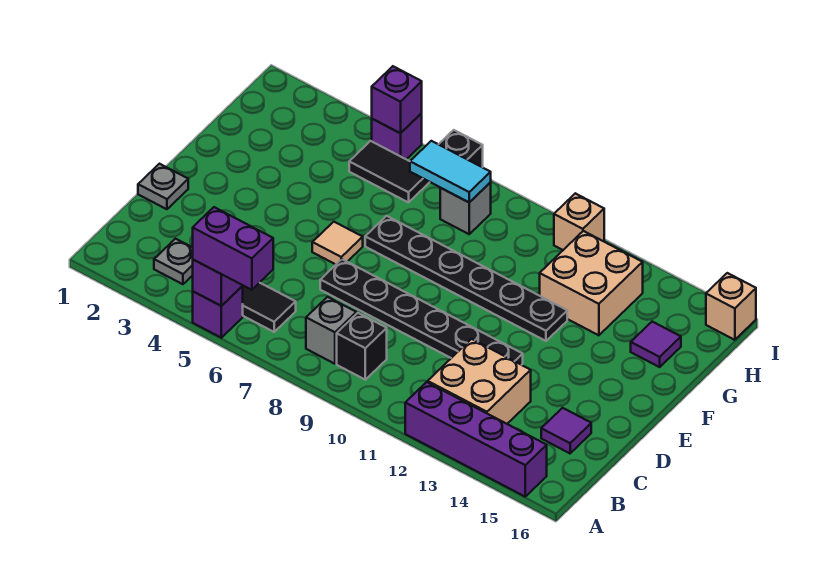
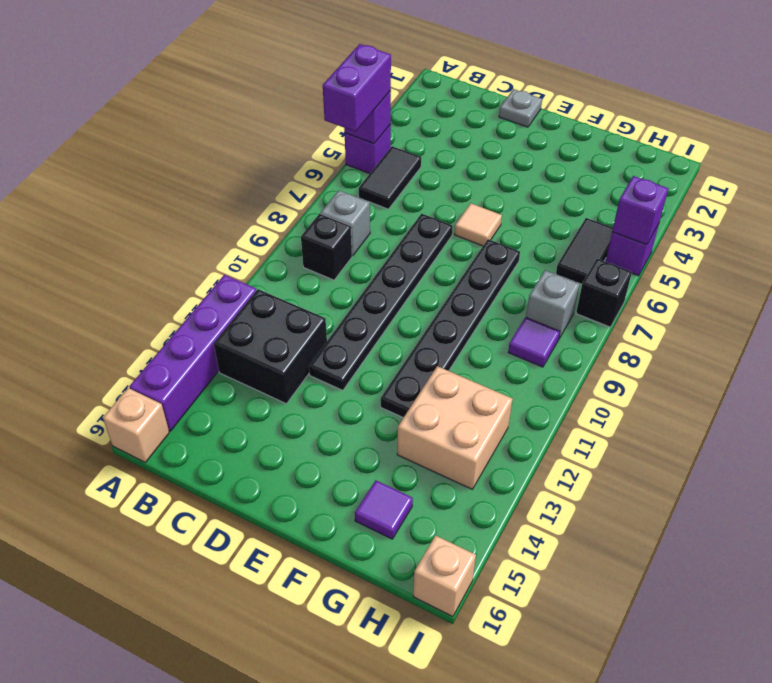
grey plate B3 level 1 -> none
tan brick B12:C13 level 1 -> black brick B12:C13 level 1
purple tile C15 level 1 -> purple tile H9 level 1
cyan tile H7:H8 level 2 -> none
tan brick I11 level 1 -> tan brick A16 level 1

